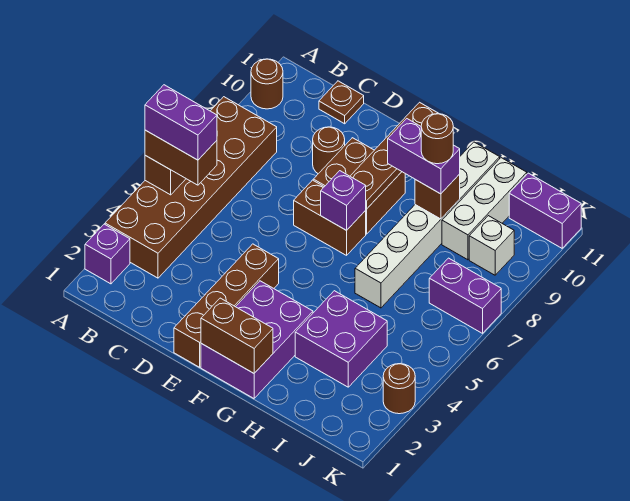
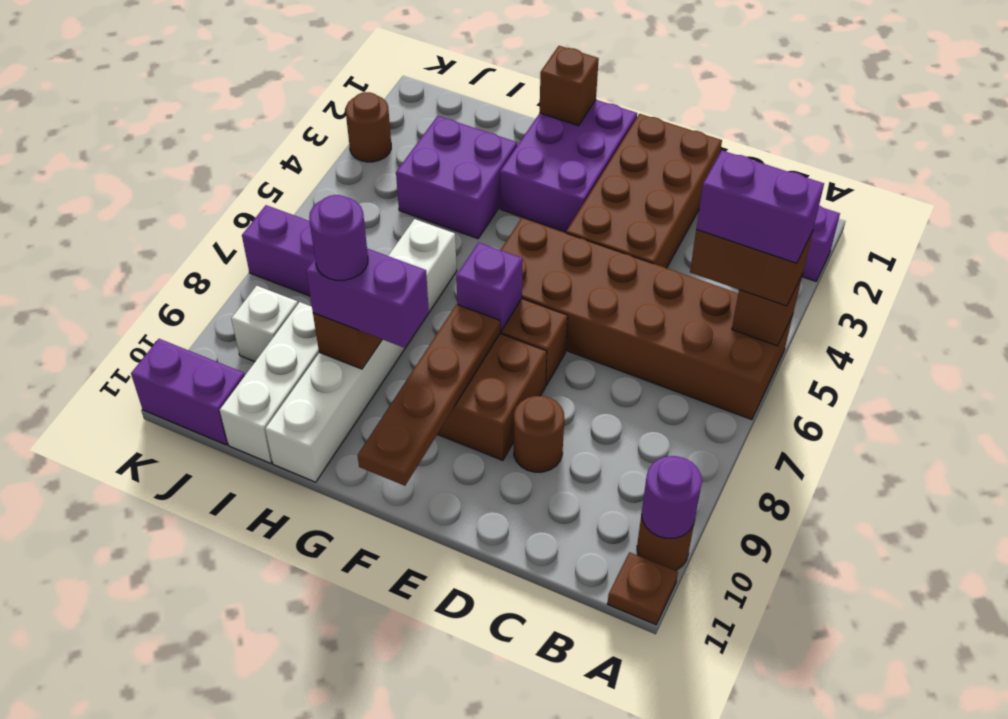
brown brick A3:B8 level 1 -> brown brick A5:F6 level 1
none -> purple round brick A10 level 2
brown plate C11 level 1 -> brown plate A11 level 1
brown brick E1:E4 level 1 -> brown brick D1:E4 level 1
brown brick F1:G1 level 2 -> brown brick G1 level 2
brown round brick H9 level 4 -> purple round brick H9 level 4

